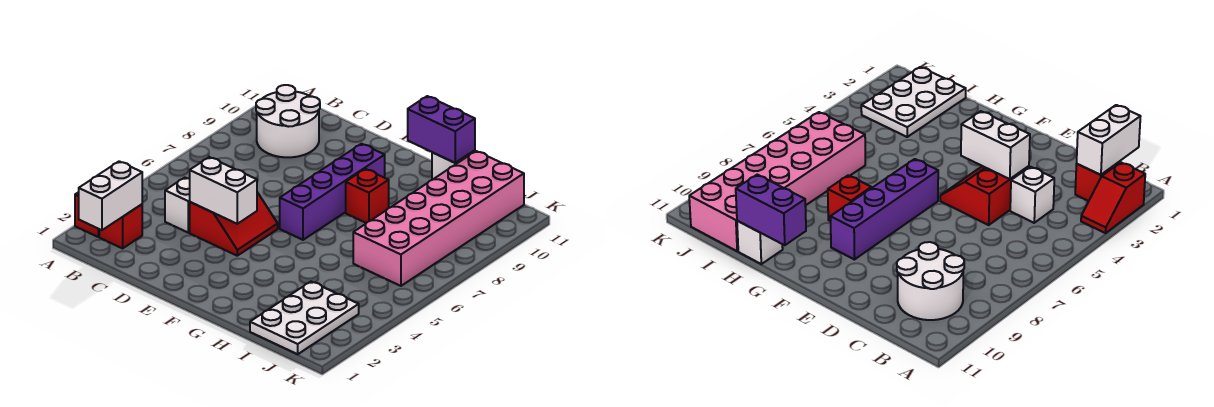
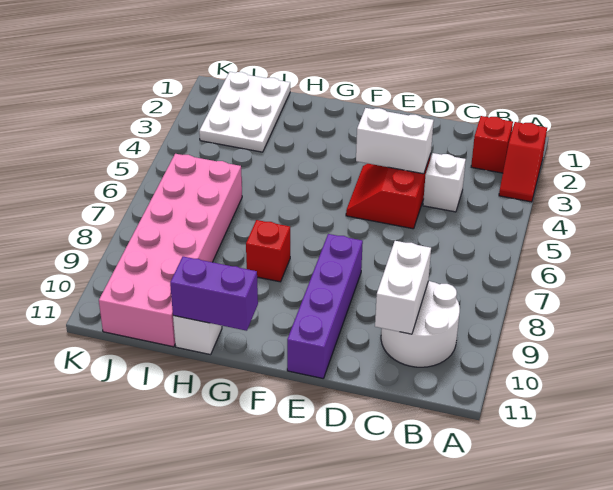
white brick B1:B2 level 2 -> white brick C9:C10 level 2
purple brick F6:F9 level 1 -> purple brick E8:E11 level 1

